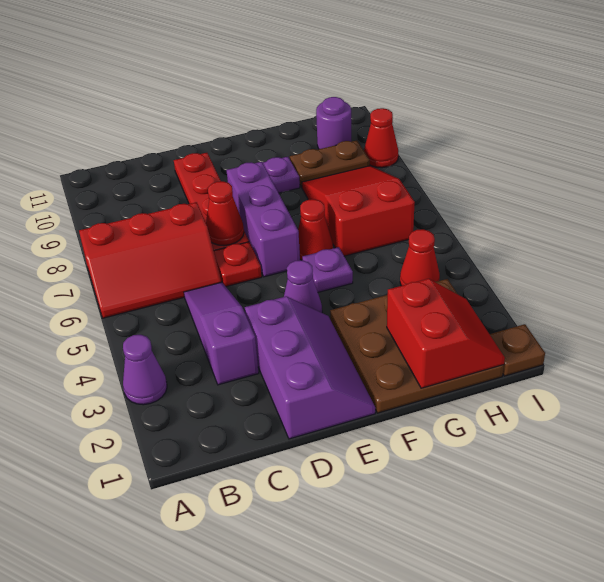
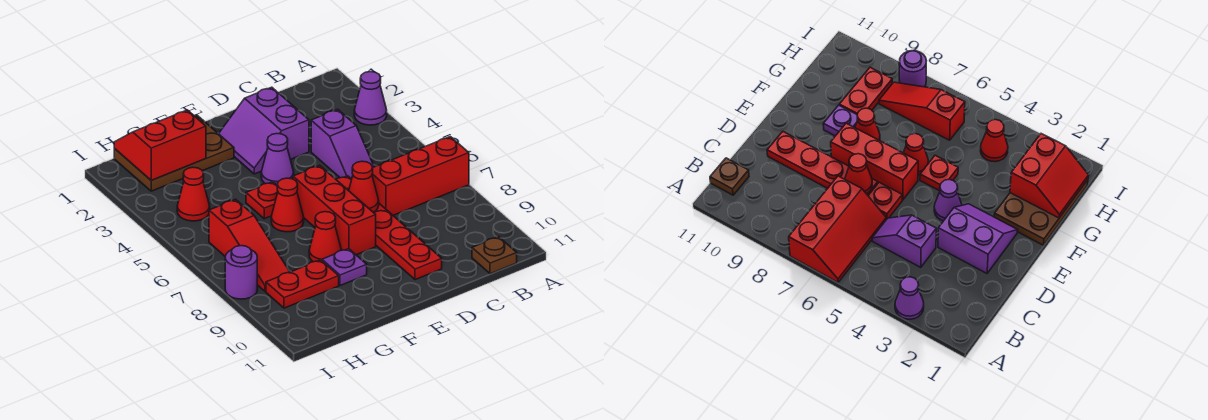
purple slope C3:C5 level 1 top 3 -> purple slope C4:C5 level 1 top 4
purple slope D1:E3 level 1 top D -> purple slope D2:E3 level 1 top D
purple brick E6:E8 level 1 -> red brick E6:E8 level 1
brown plate F1:H3 level 1 -> brown plate F1:H2 level 1
purple plate F5 level 1 -> red plate F5 level 1
red slope G1:H2 level 2 top G -> red slope G1:H2 level 2 top 2
red slope G6:H8 level 1 top 6 -> red slope H6:H8 level 1 top 6
brown plate G9:H9 level 1 -> red plate G9:H9 level 1
purple round brick H10 level 1 -> purple round brick I8 level 1
brown plate I1 level 1 -> brown plate B11 level 1
red cone I9 level 1 -> red cone F8 level 1

